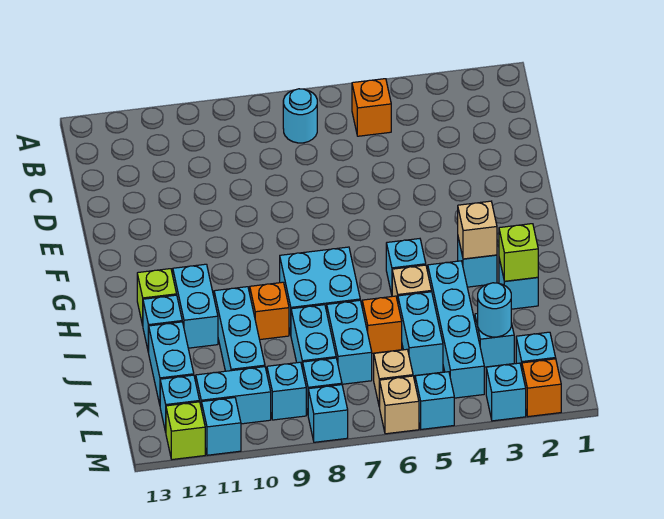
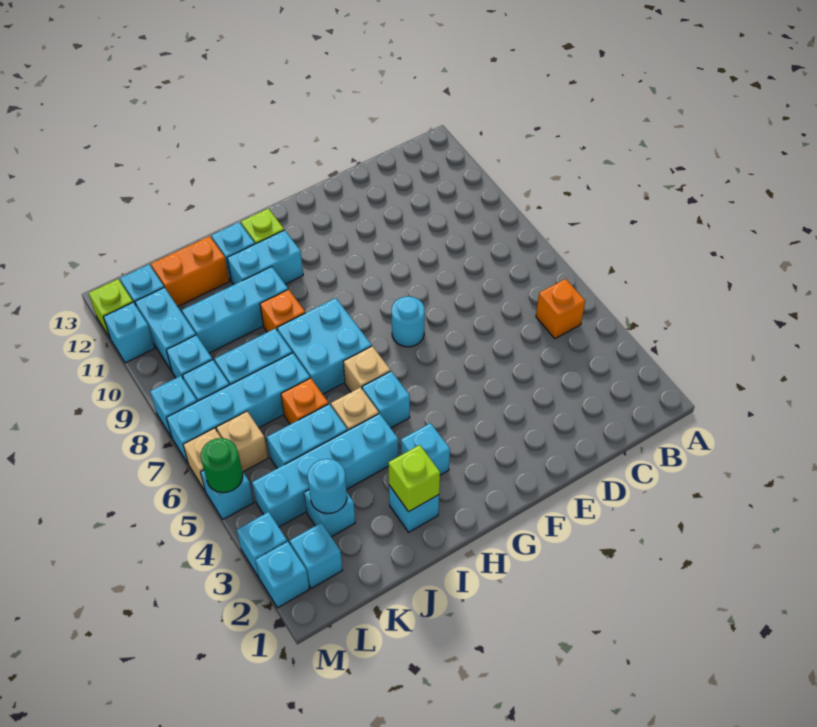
cyan round brick B7 level 1 -> cyan round brick F7 level 1
tan brick H3 level 2 -> tan brick H6 level 1
cyan brick J7:K7 level 1 -> cyan brick J7:M7 level 1
cyan brick J12:K12 level 1 -> orange brick J12:K12 level 1
orange brick M2 level 1 -> cyan brick M2 level 1
none -> green round brick M5 level 2

